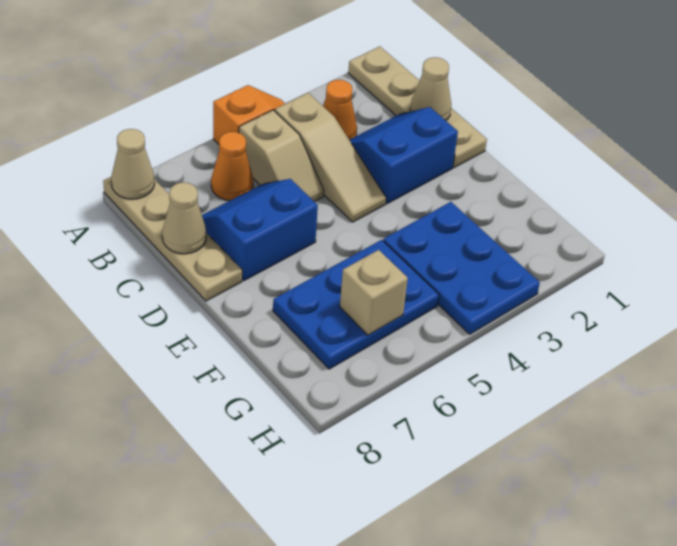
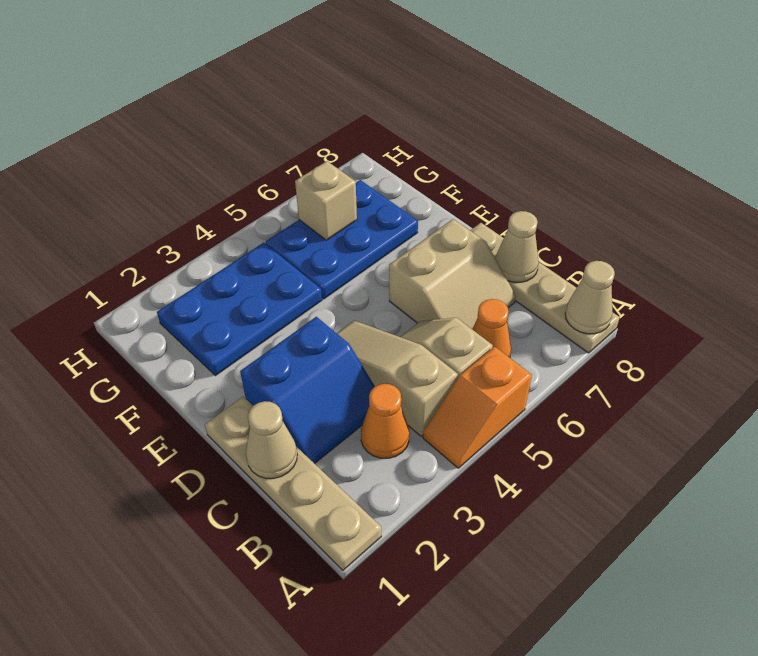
blue slope C6:D7 level 1 top D -> tan slope C6:D7 level 1 top D
blue plate F3:H4 level 1 -> blue plate F2:G4 level 1

